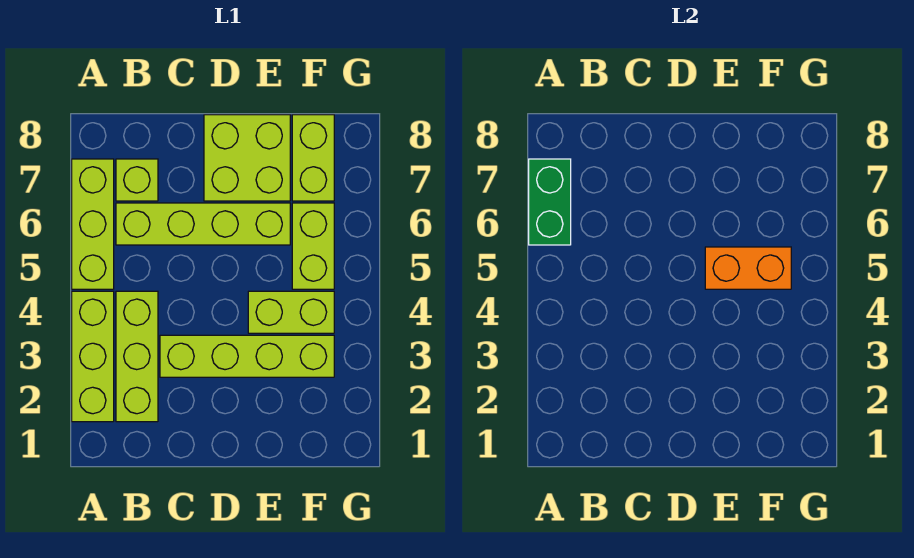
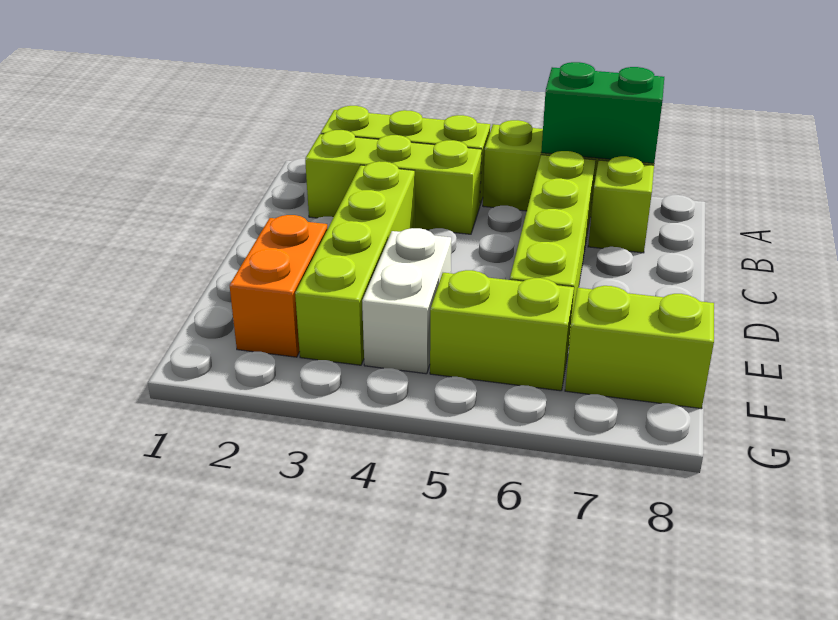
lime brick D7:E8 level 1 -> none
lime brick E4:F4 level 1 -> white brick E4:F4 level 1
orange brick E5:F5 level 2 -> orange brick E2:F2 level 1

